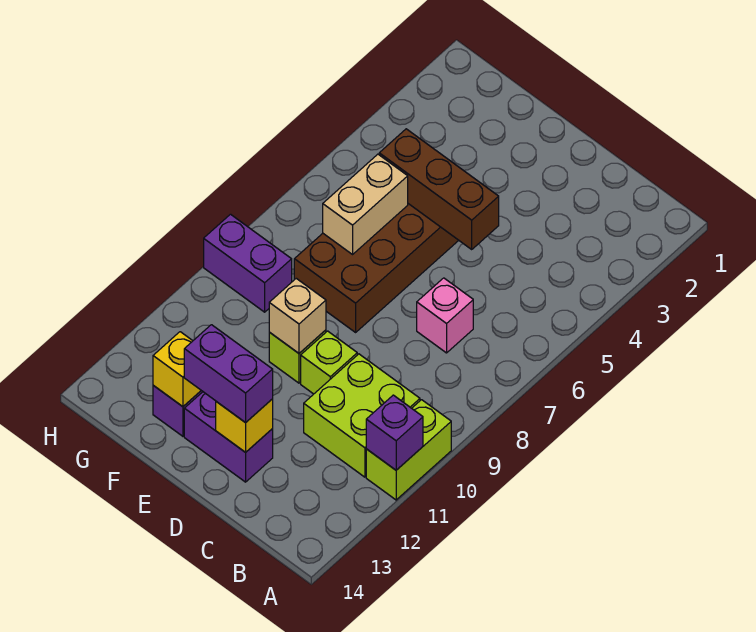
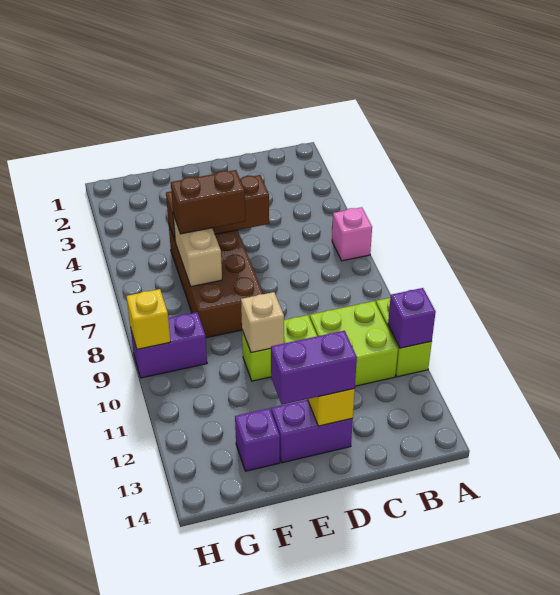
pink brick C7 level 1 -> pink brick A6 level 1
none -> brown brick E6:F6 level 3
yellow brick F13 level 2 -> yellow brick H9 level 2

